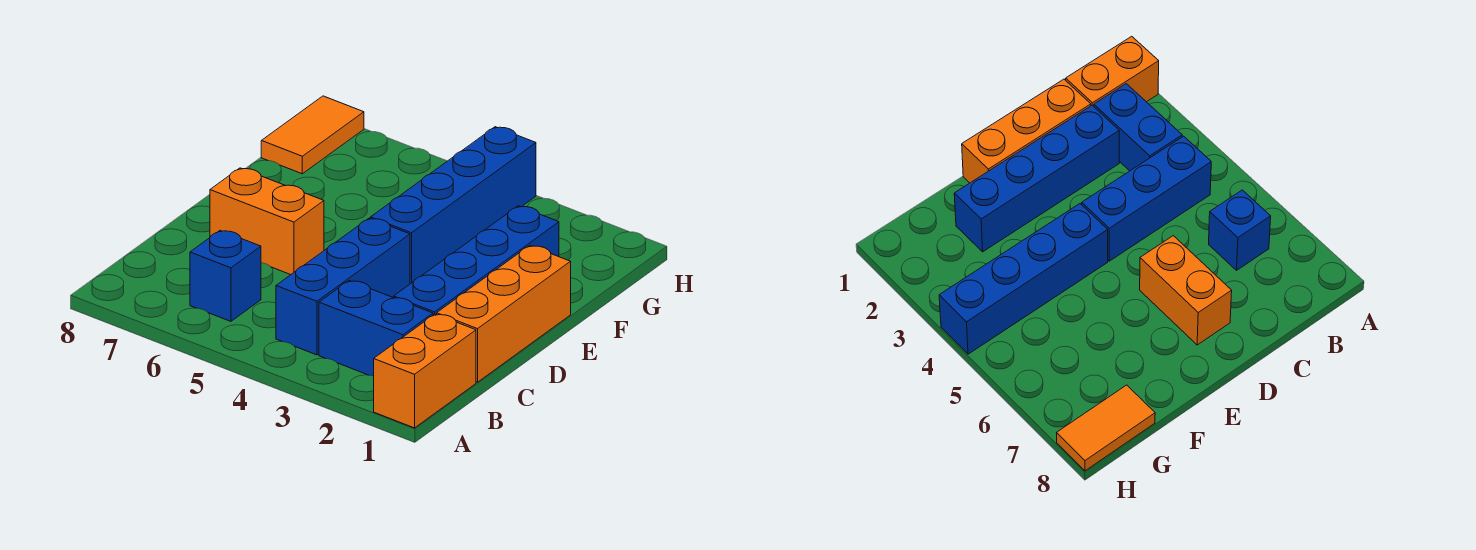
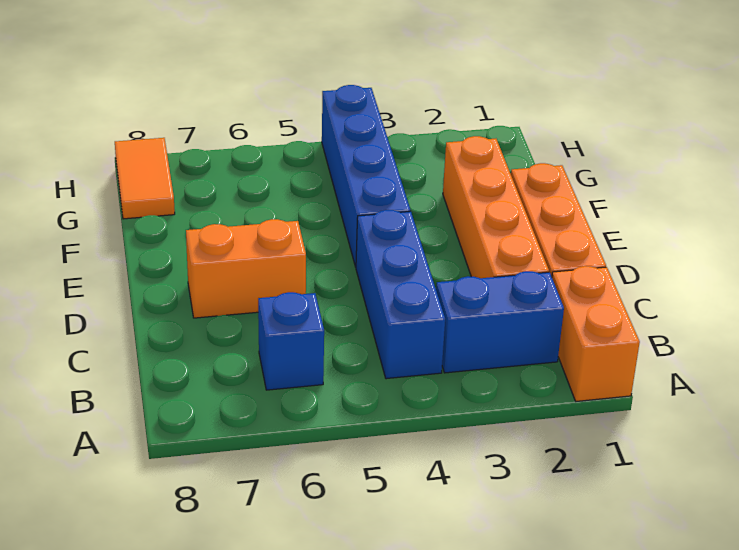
blue brick C2:F2 level 1 -> orange brick C2:F2 level 1

